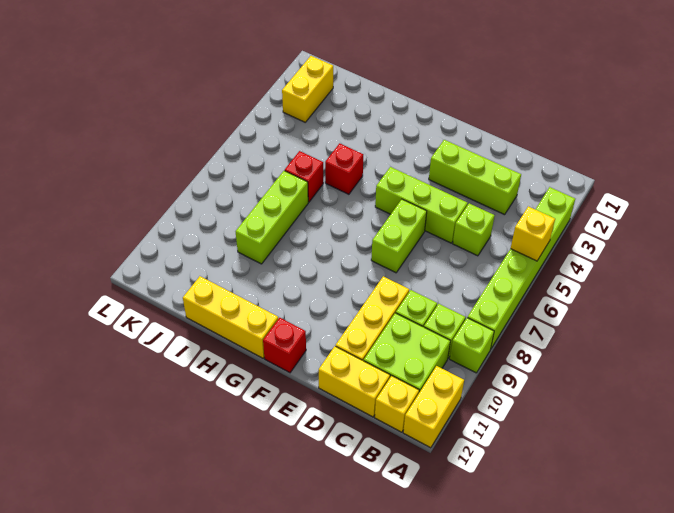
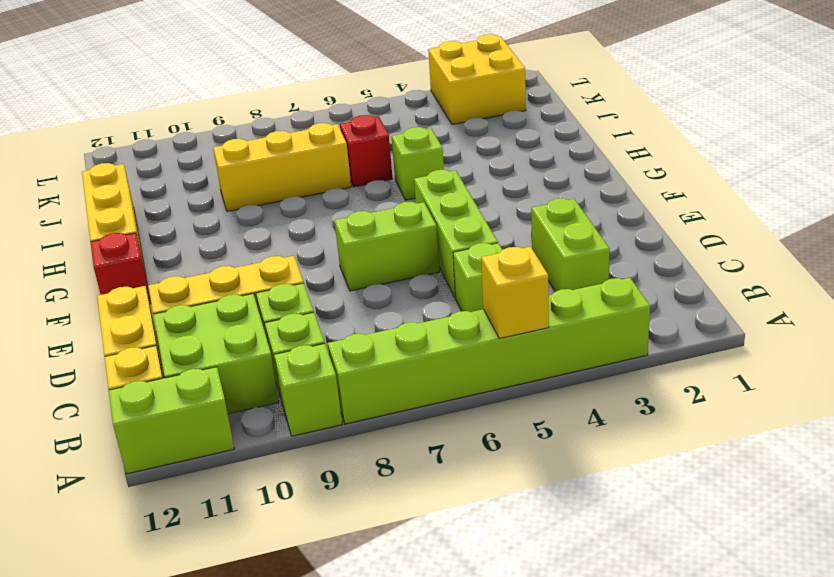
yellow brick A11:A12 level 1 -> lime brick A11:A12 level 1
lime brick C3:E3 level 1 -> lime brick C3:D3 level 1
red brick H5 level 1 -> lime brick H5 level 1
lime brick I7:I9 level 1 -> yellow brick I7:I9 level 1
yellow brick K2:K3 level 1 -> yellow brick K2:L3 level 1

